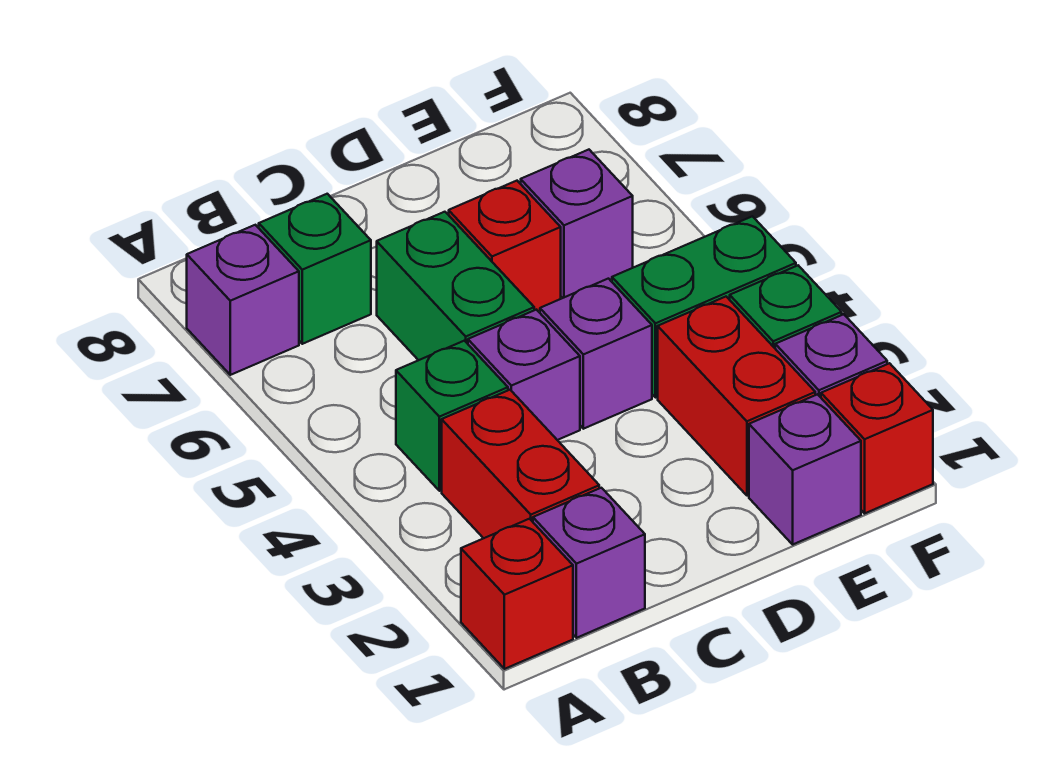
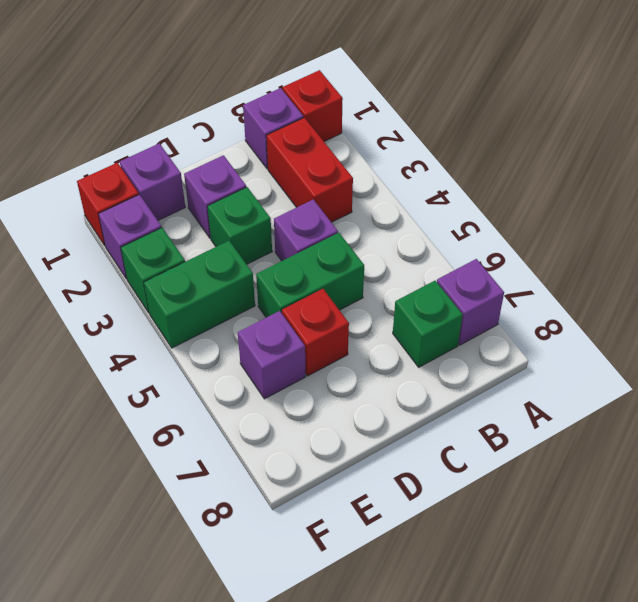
green brick B4 level 1 -> green brick D3 level 1
green brick C5:C6 level 1 -> green brick C5:D5 level 1
purple brick D4 level 1 -> purple brick D2 level 1
red brick E2:E3 level 1 -> none

